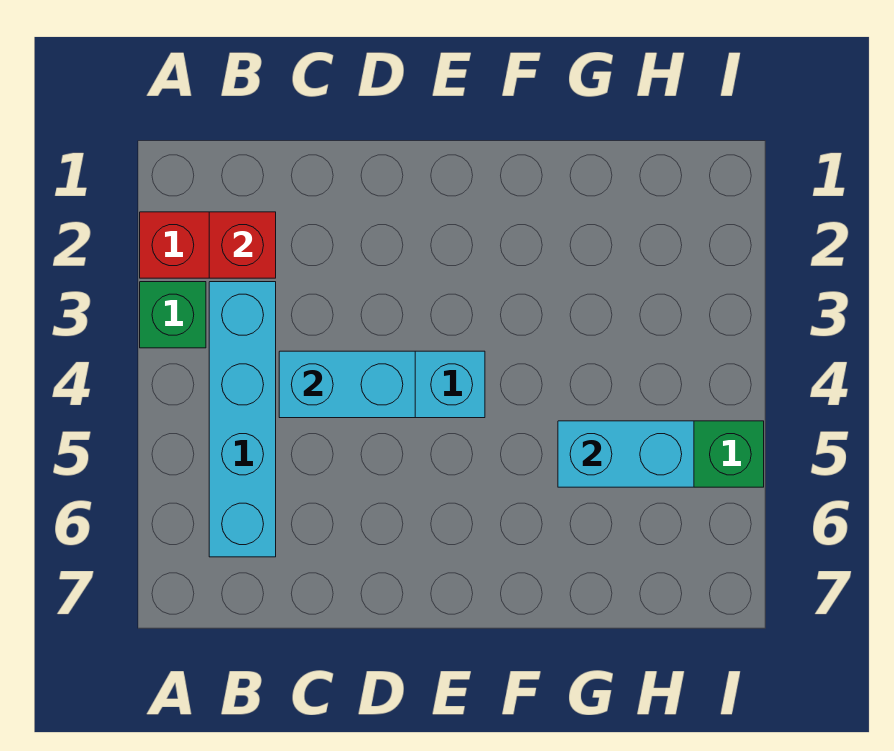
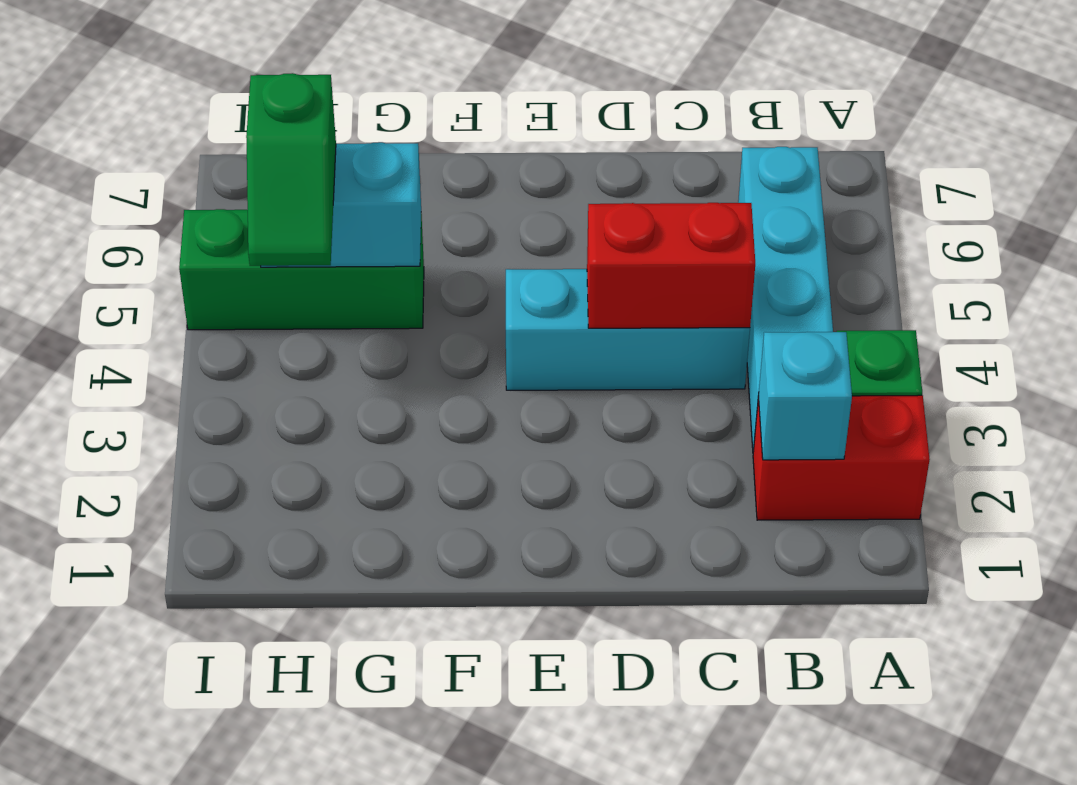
red brick B2 level 2 -> cyan brick B2 level 2
cyan brick C4:D4 level 2 -> red brick C4:D4 level 2
none -> green slope H4:H5 level 3 top 5

